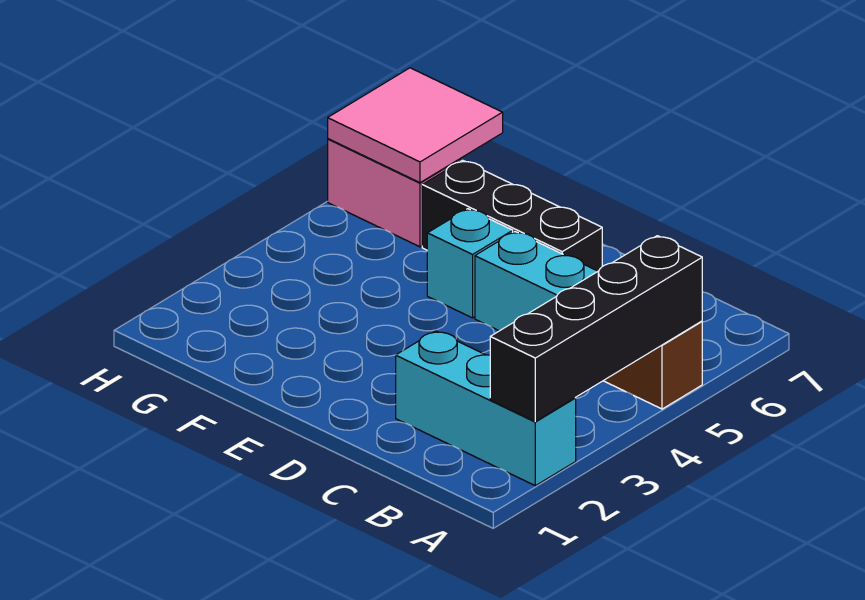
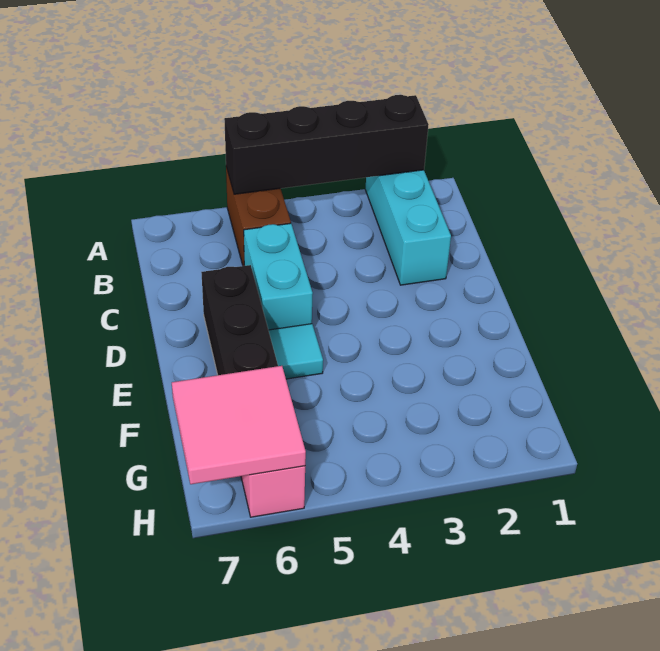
cyan brick E5 level 1 -> cyan tile E5 level 1

